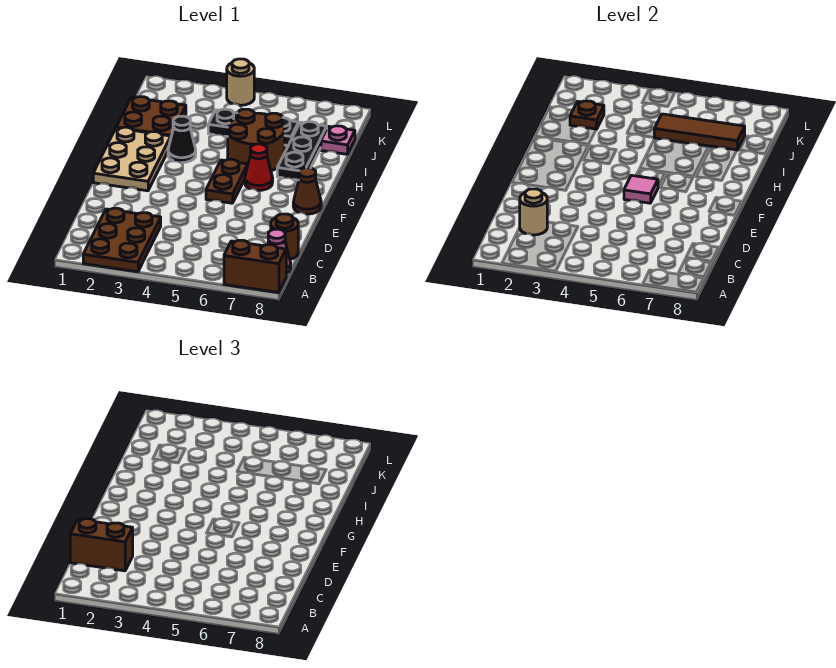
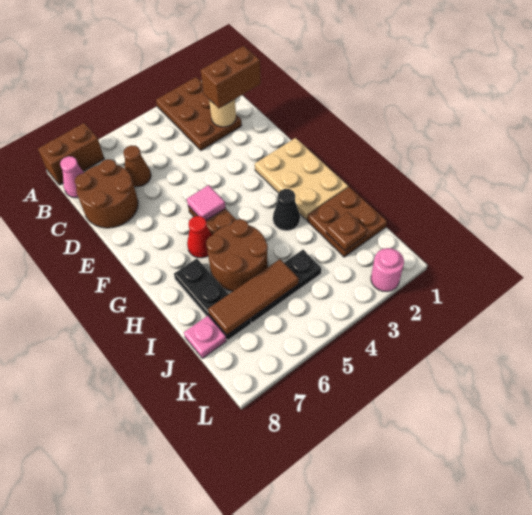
brown round brick C8 level 1 -> brown round brick C7:D8 level 1
brown cone F8 level 1 -> brown cone C6 level 1
none -> pink round brick L2 level 1
tan round brick L4 level 1 -> none

